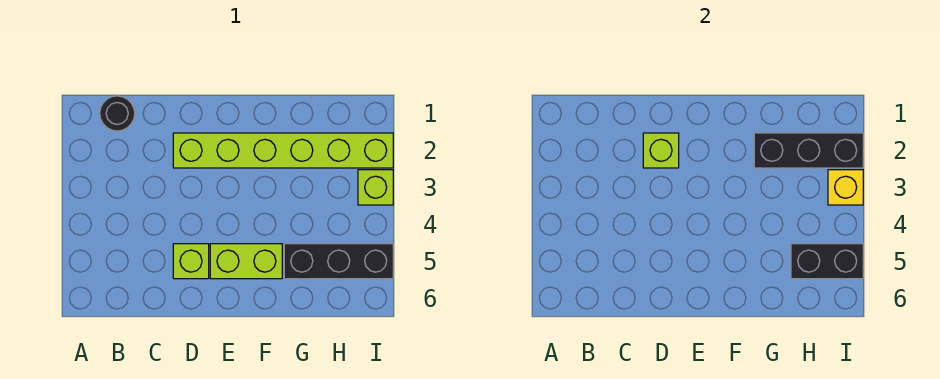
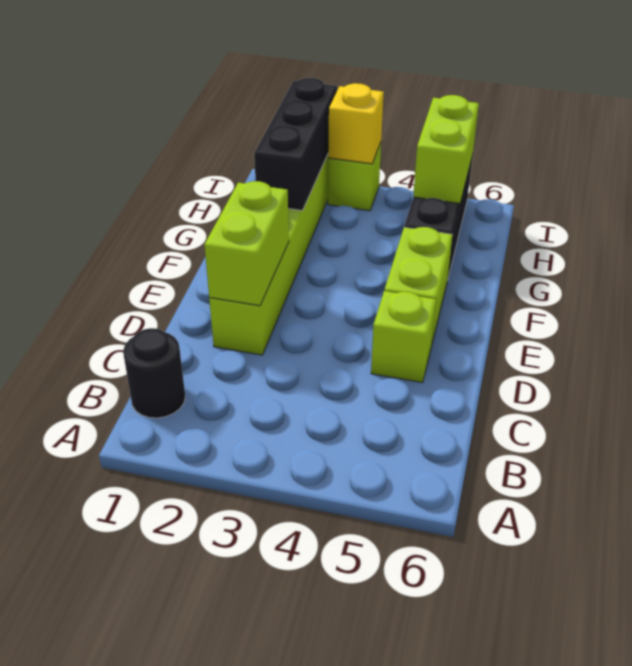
lime brick D2 level 2 -> lime brick D2:E2 level 2
black brick H5:I5 level 2 -> lime brick H5:I5 level 2

